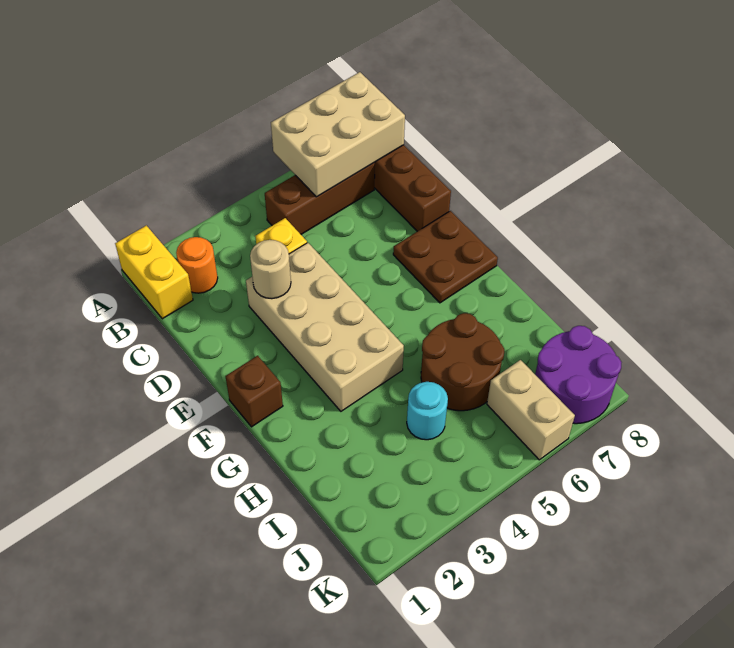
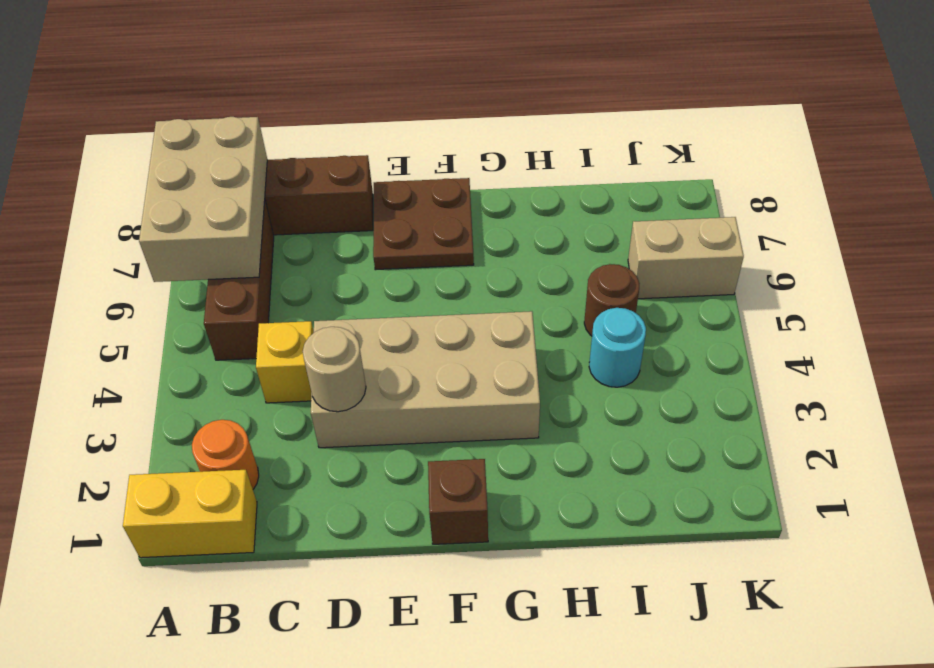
brown round brick H5:I6 level 1 -> brown round brick I5 level 1
purple round brick J7:K8 level 1 -> none

